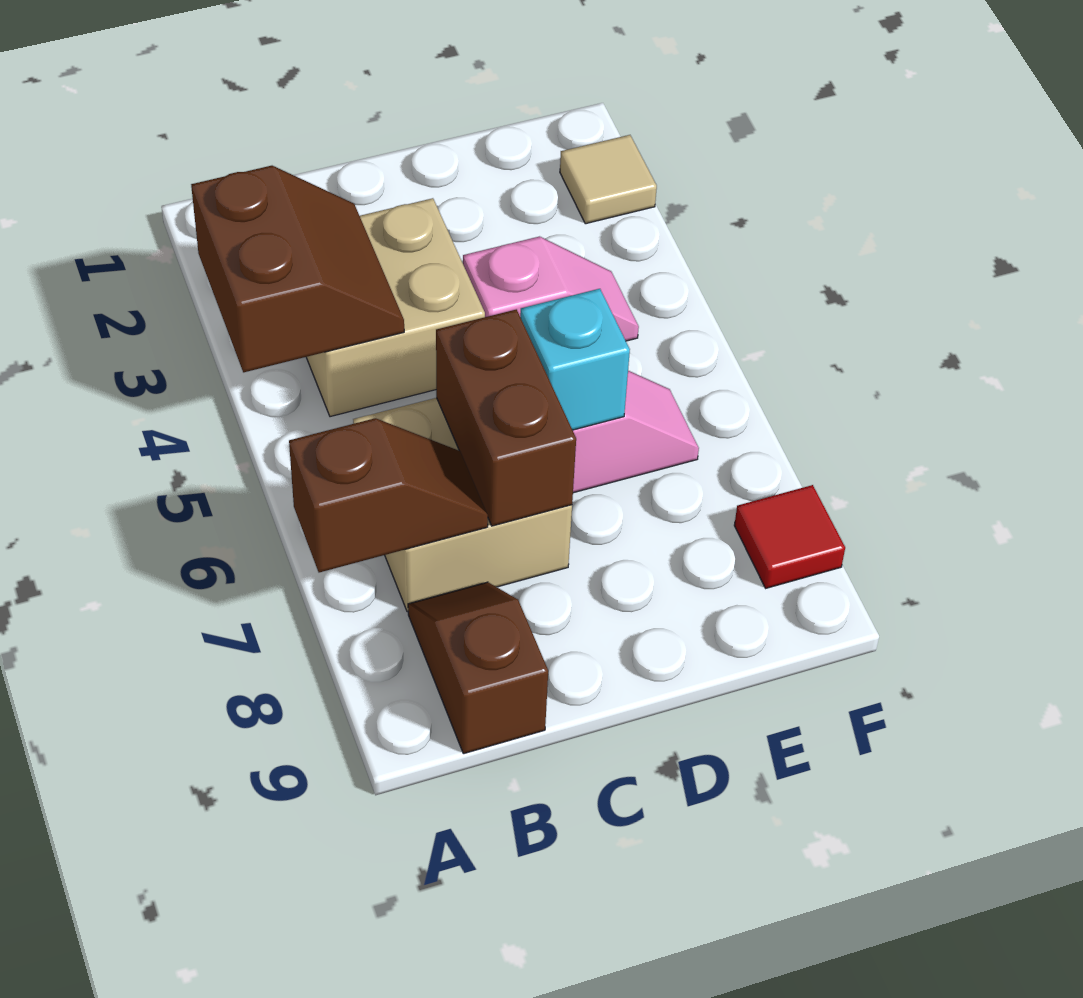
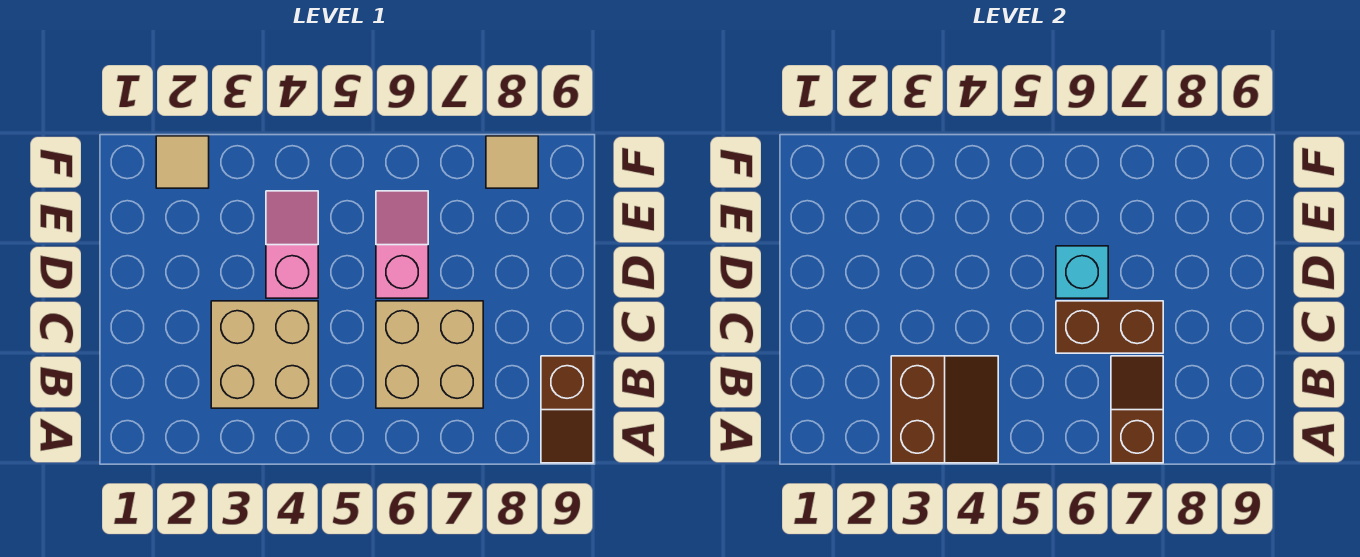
brown slope A3:B4 level 2 top A -> brown slope A3:B4 level 2 top 3
brown slope B8:B9 level 1 top 9 -> brown slope A9:B9 level 1 top B
red tile F8 level 1 -> tan tile F8 level 1

